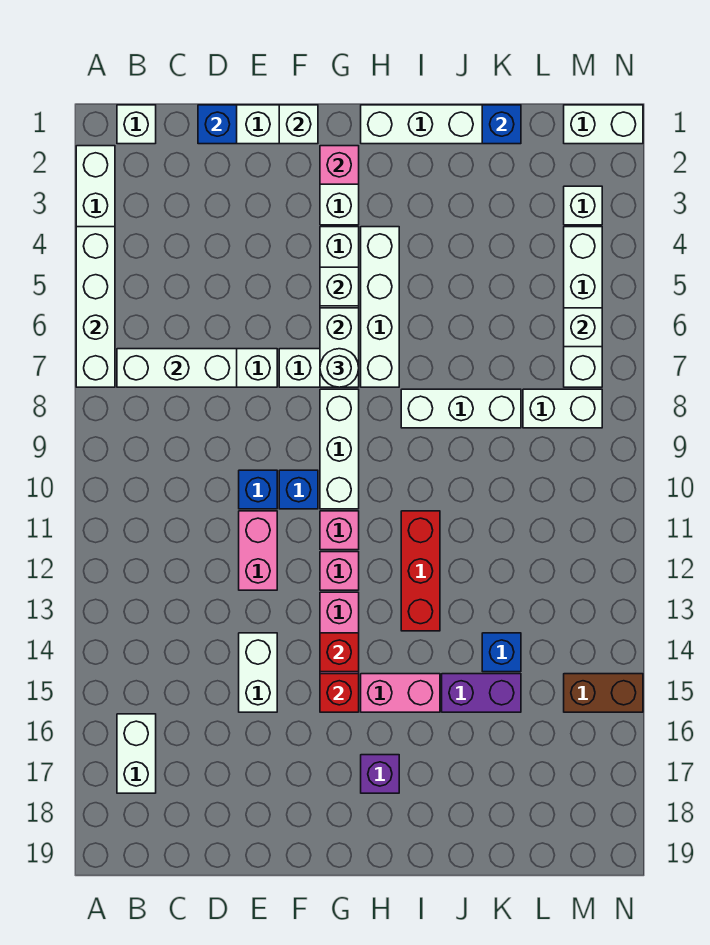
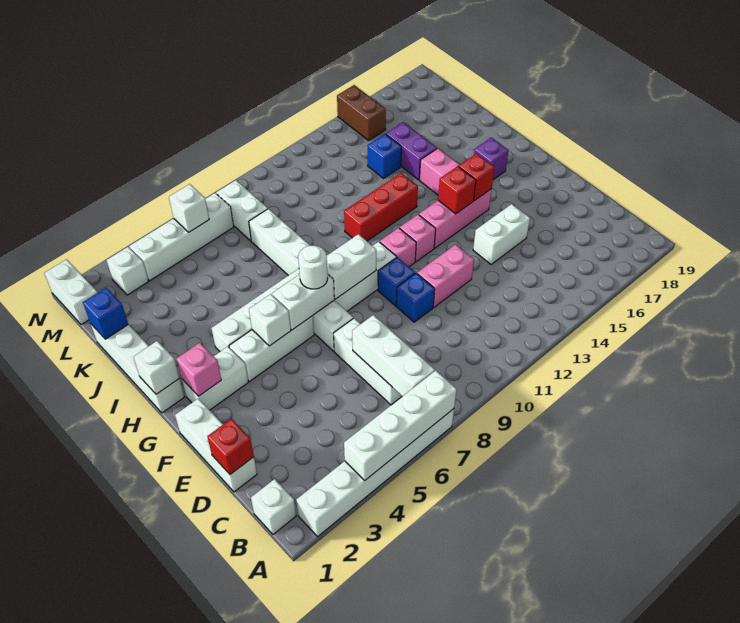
white brick B16:B17 level 1 -> white brick G8:G9 level 2
blue brick D1 level 2 -> red brick D1 level 2
white brick F1 level 2 -> white brick H1 level 2

